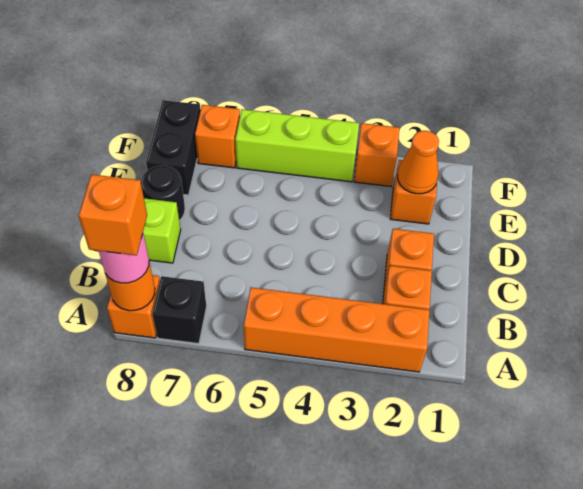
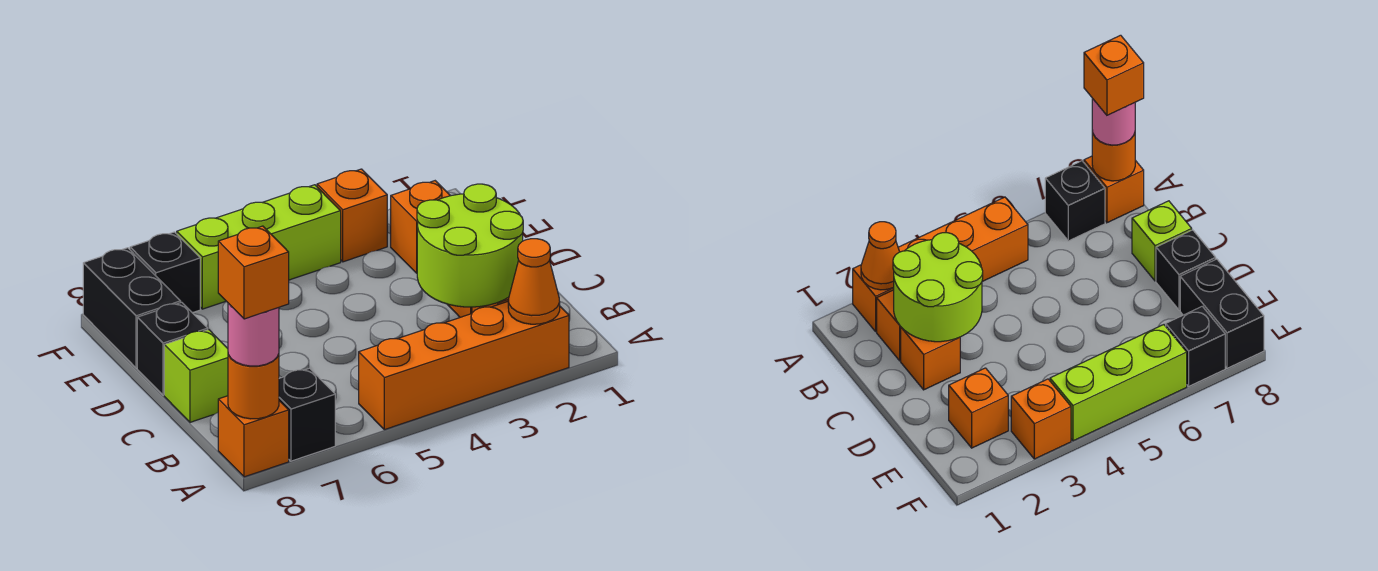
none -> lime round brick B2:C3 level 2
black round brick D8 level 1 -> black brick D8 level 1
orange cone E2 level 2 -> orange cone A2 level 2
orange brick F7 level 1 -> black brick F7 level 1

